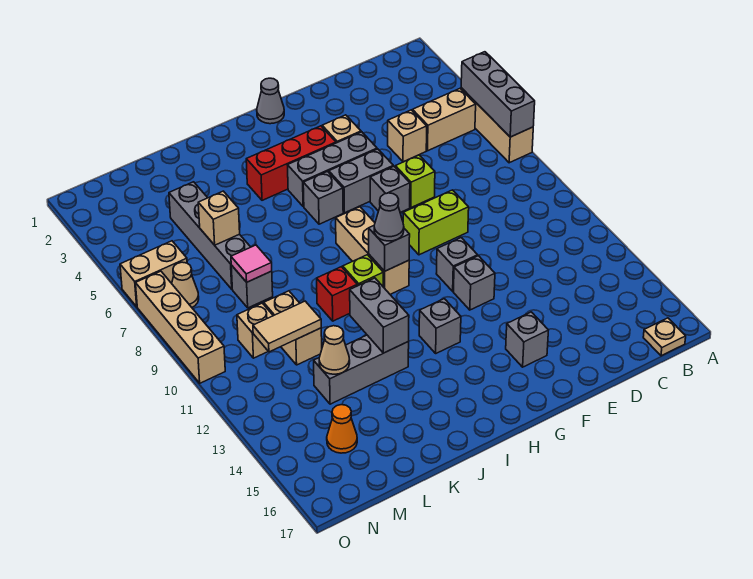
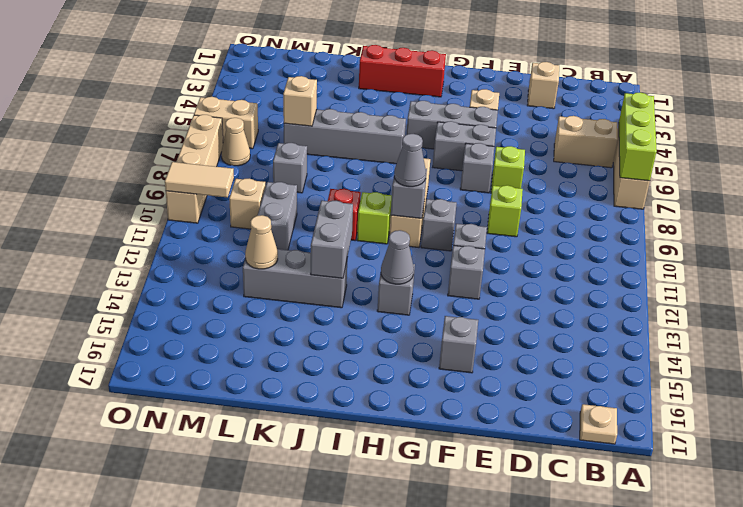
grey brick A5:A7 level 2 -> lime brick A5:A7 level 2
tan brick D5 level 1 -> tan brick D2 level 1
lime brick E9:F9 level 1 -> lime brick E9 level 1
grey cone G1 level 1 -> grey cone H13 level 2
red brick G4:I4 level 1 -> red brick H2:J2 level 1
grey brick H6 level 1 -> grey brick G10 level 1
grey brick L4:L7 level 1 -> grey brick I6:L6 level 1
pink tile L8 level 2 -> none
tan brick L10:L11 level 1 -> grey brick L10:L11 level 1
tan tile L11:M11 level 2 -> tan tile N10:O10 level 2
orange cone M15 level 1 -> none

